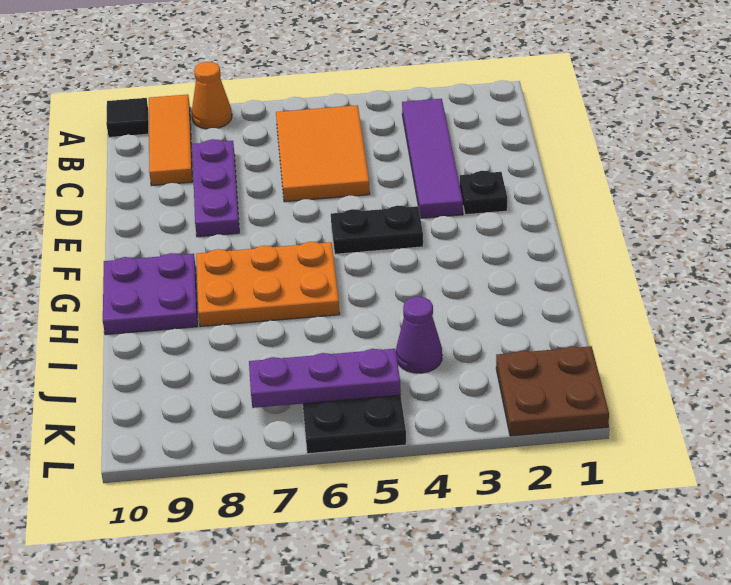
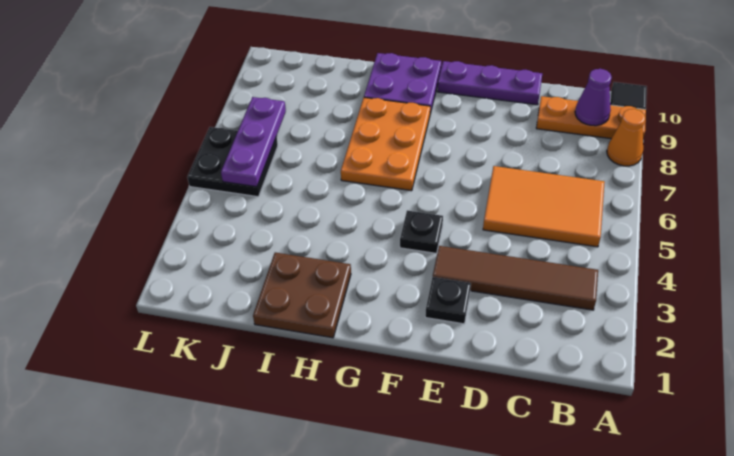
orange tile A9:C9 level 1 -> orange plate A9:C9 level 1
purple tile B3:E3 level 1 -> brown tile B3:E3 level 1
purple plate C8:E8 level 1 -> purple plate D10:F10 level 1
black plate F4:F5 level 1 -> black plate F4 level 1
purple cone J4 level 1 -> purple cone B9 level 2
brown plate K1:L2 level 1 -> brown plate H1:I2 level 1

